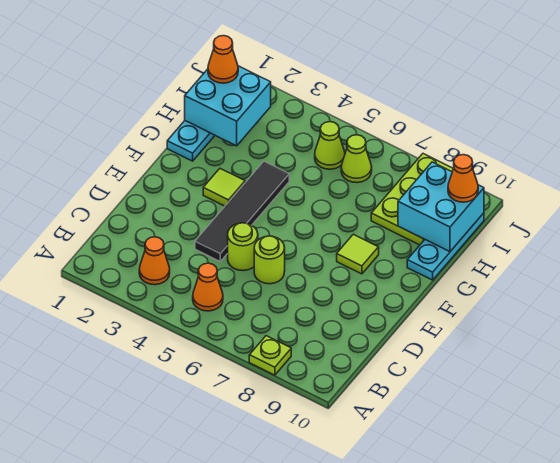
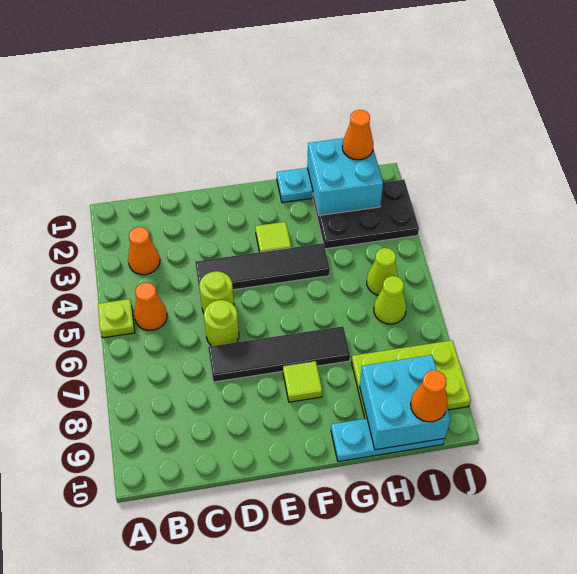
lime plate A8 level 1 -> lime plate A5 level 1
none -> black tile D7:G7 level 1
none -> black plate H2:J3 level 1

